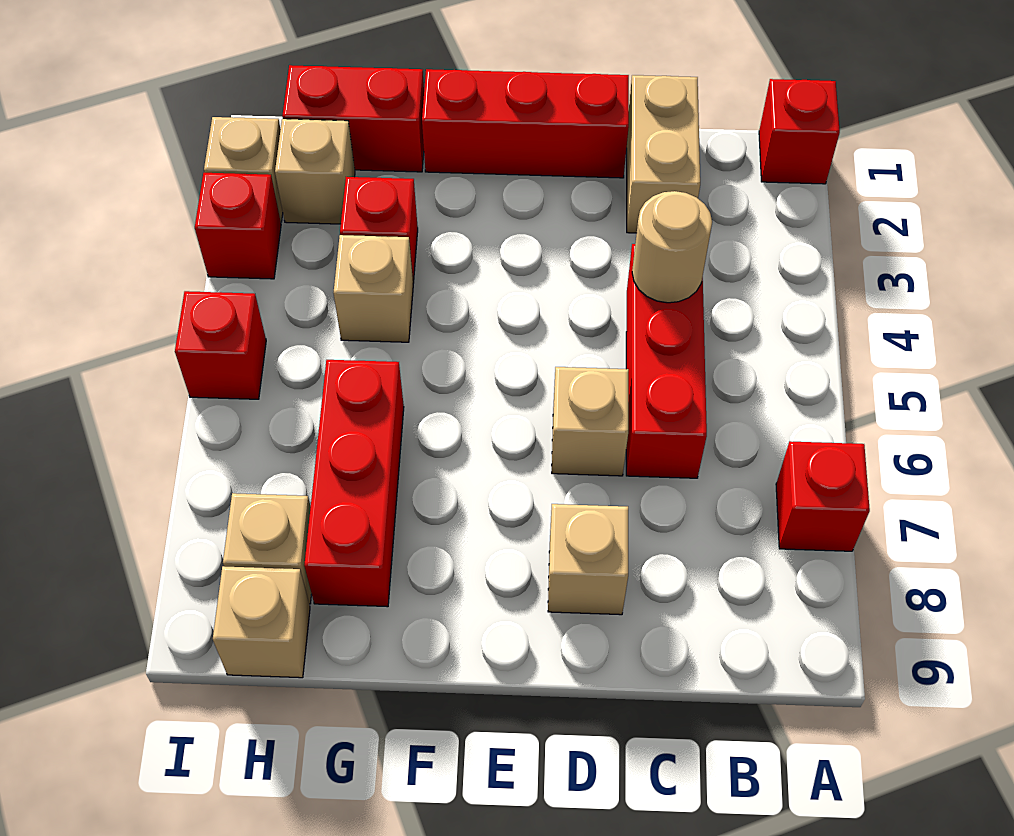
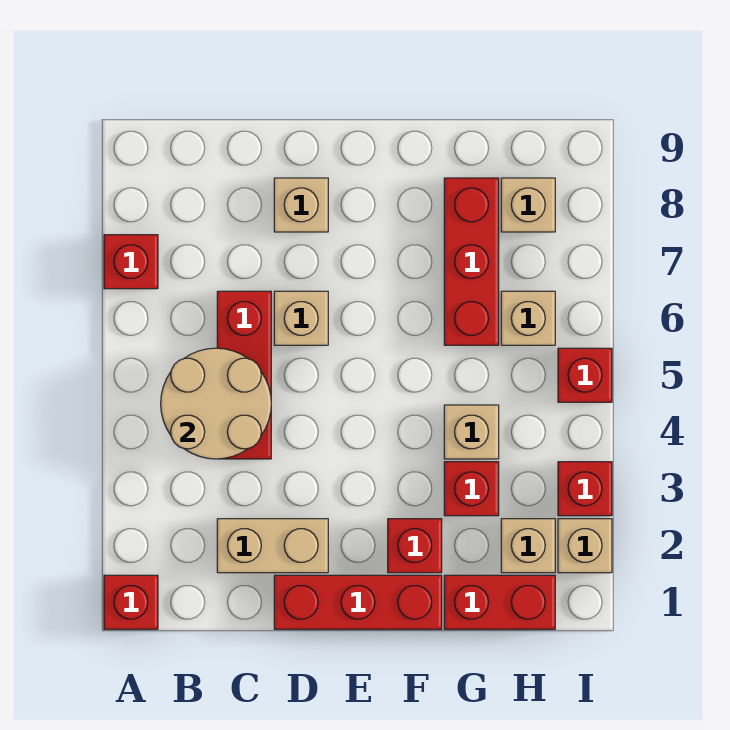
tan brick C1:C2 level 1 -> tan brick C2:D2 level 1
tan round brick C4 level 2 -> tan round brick B4:C5 level 2
none -> red brick F2 level 1
tan brick H9 level 1 -> tan brick H6 level 1

